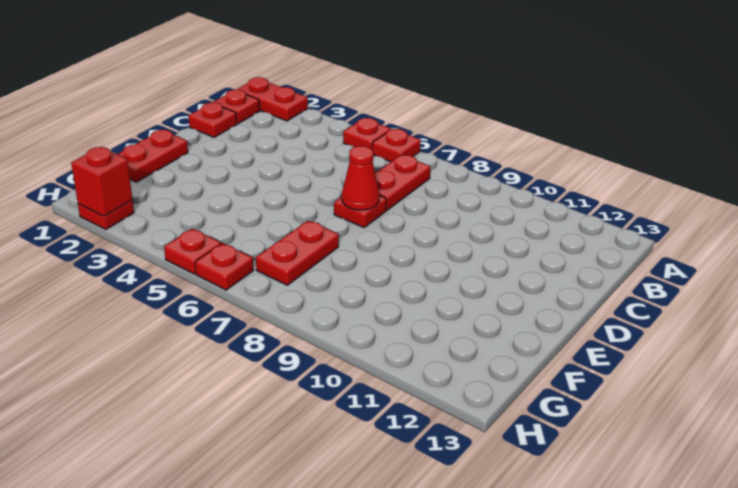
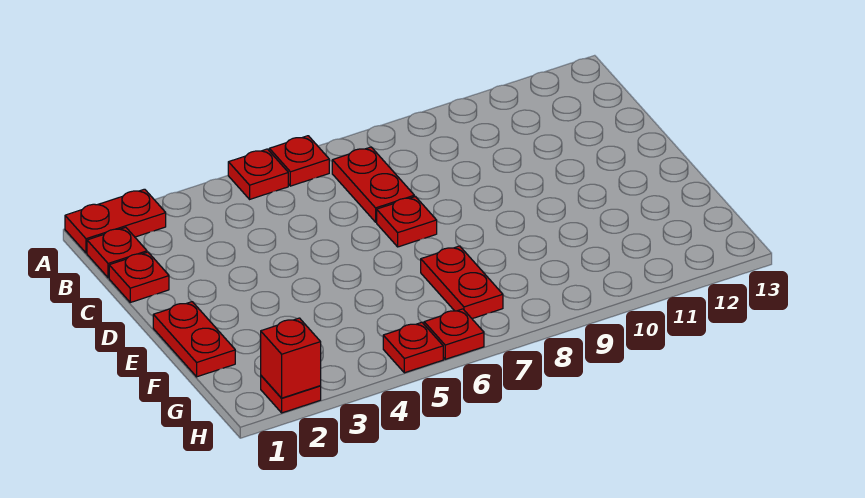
red cone D7 level 2 -> none

